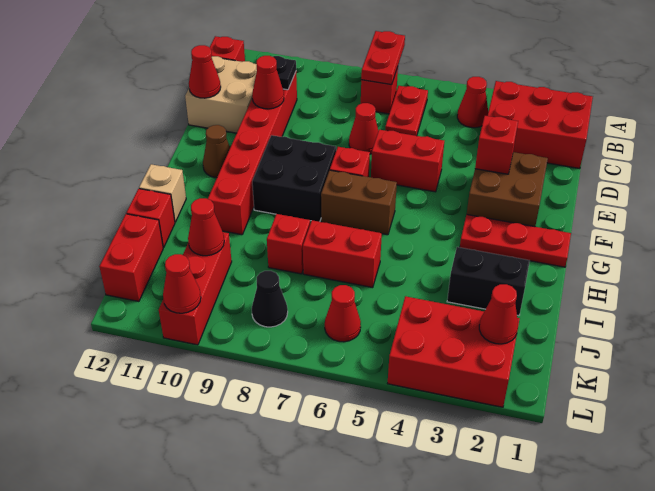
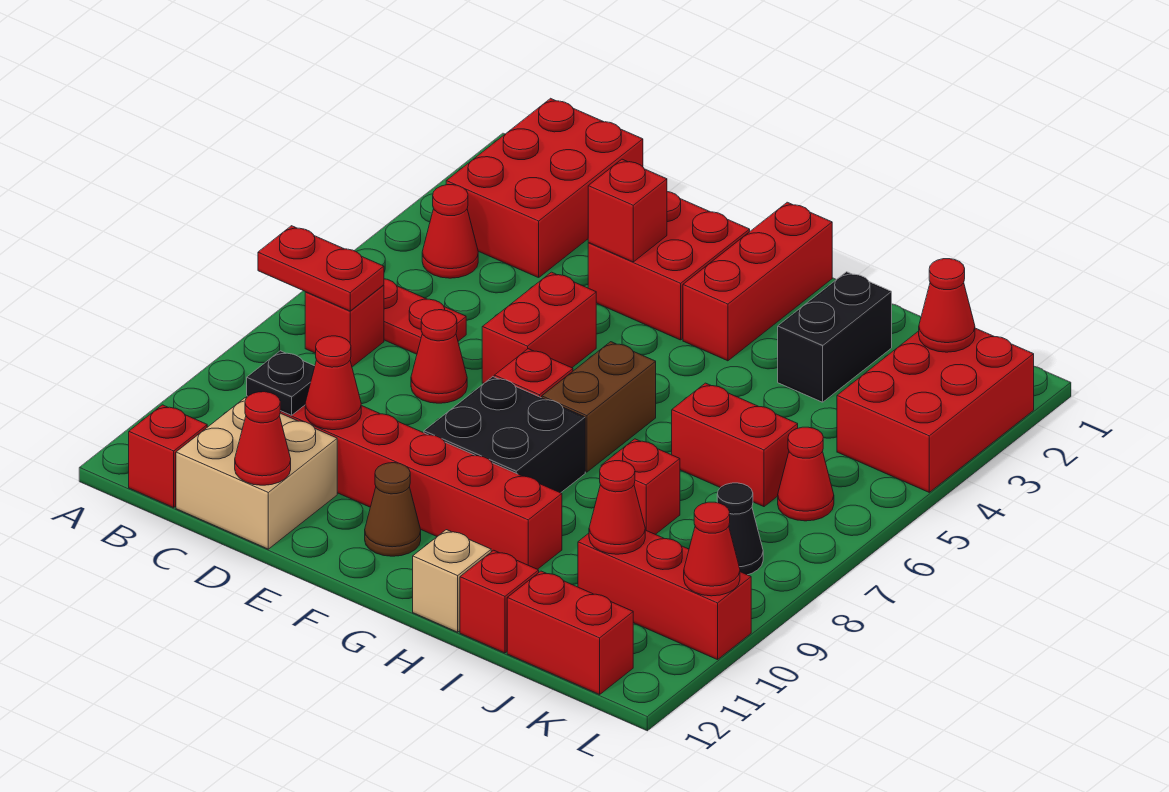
brown brick E2:F3 level 1 -> red brick E2:F3 level 1
red plate G1:G3 level 1 -> red brick G1:G3 level 1
red brick I6:I7 level 1 -> red brick I6:J6 level 1

